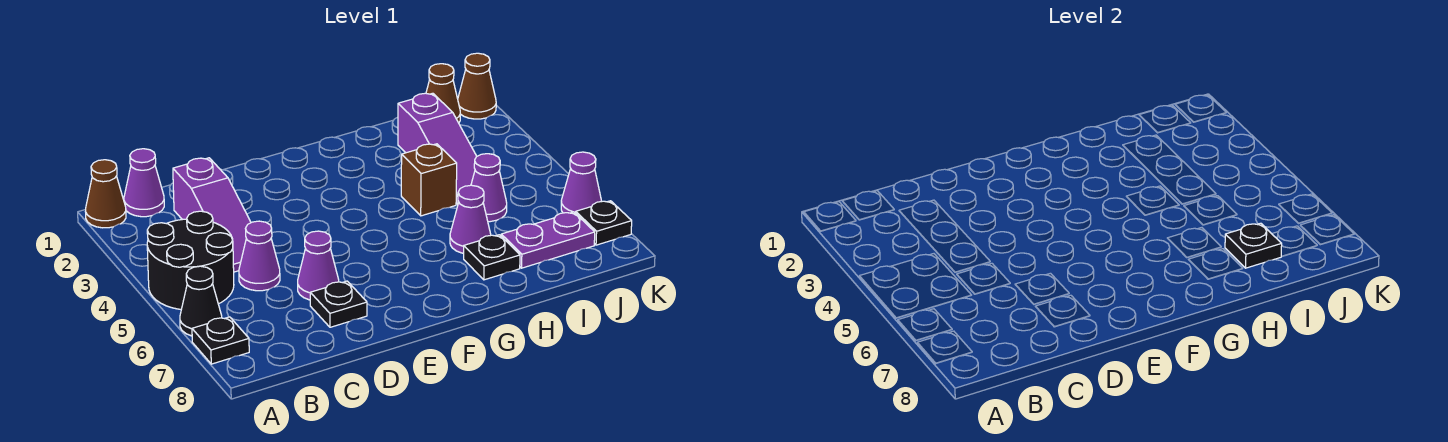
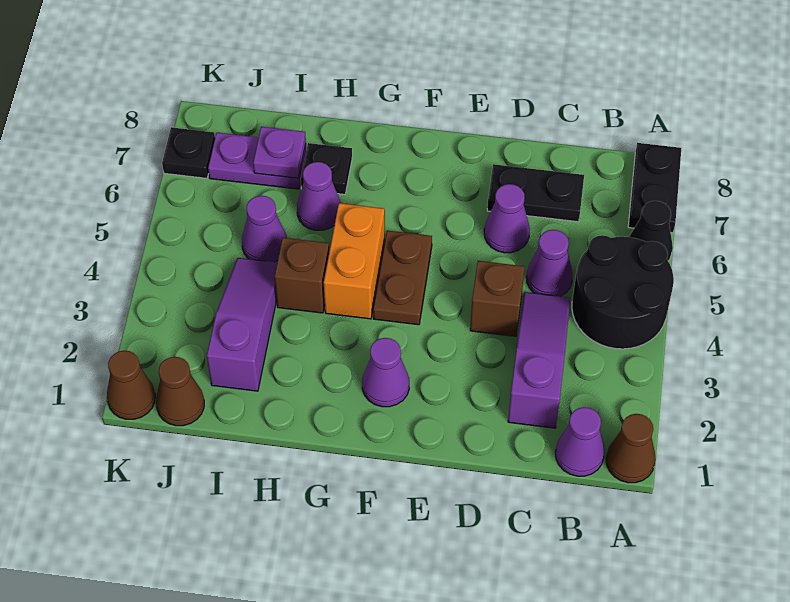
black plate A7 level 1 -> black plate A7:A8 level 1
none -> brown brick D4 level 1
black plate D7 level 1 -> black plate C7:D7 level 1
none -> brown plate F4:F5 level 1
none -> orange brick G4:G5 level 1
black plate I7 level 2 -> purple plate I7 level 2
purple cone K6 level 1 -> purple cone F2 level 1

